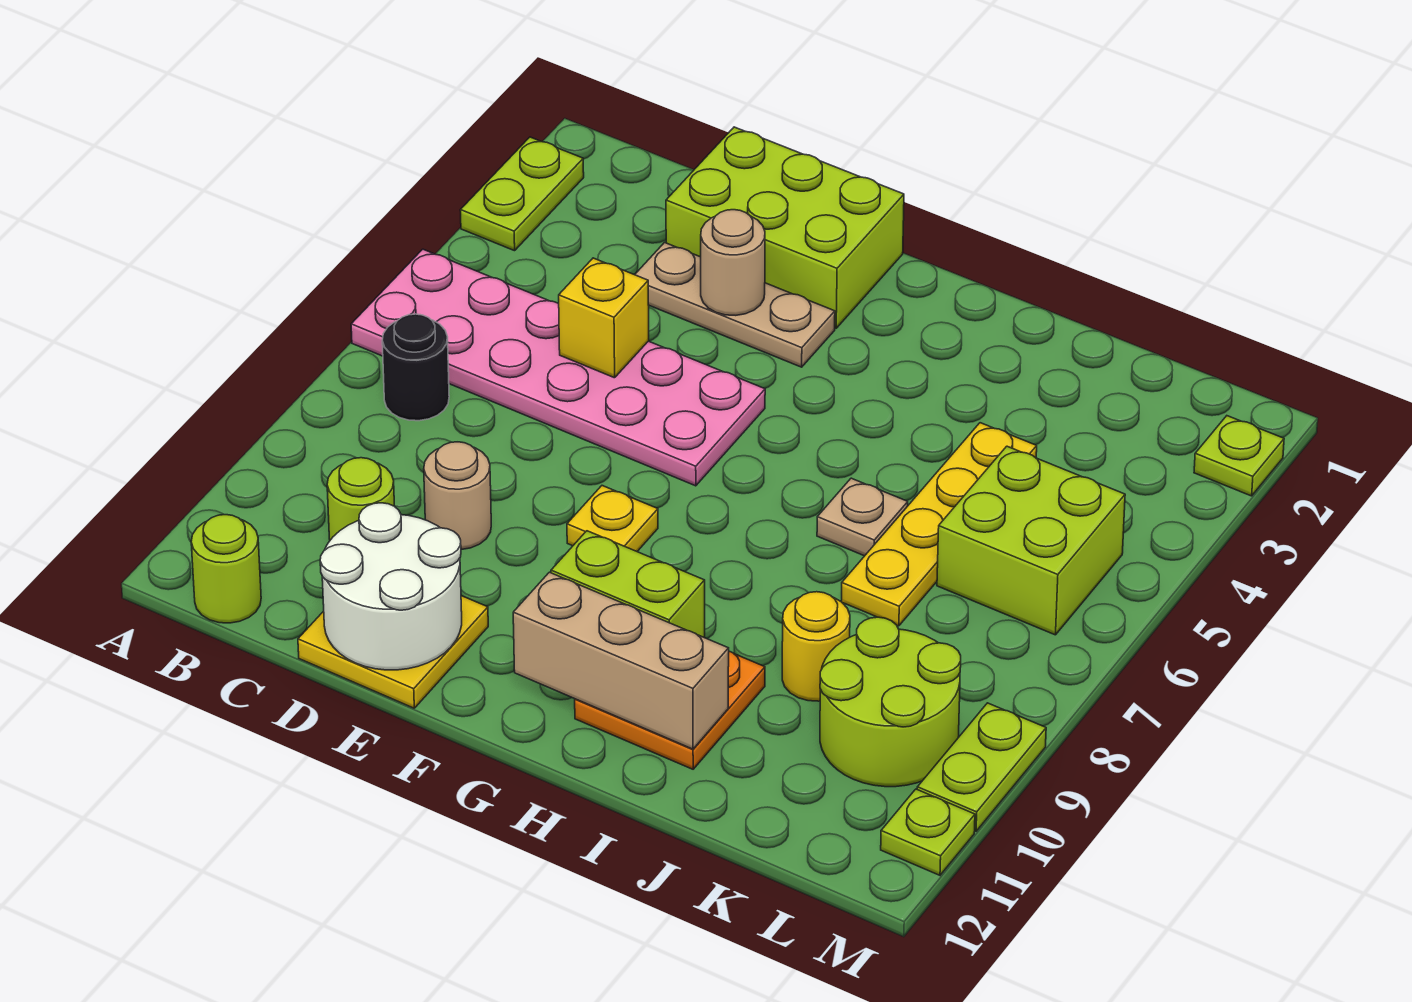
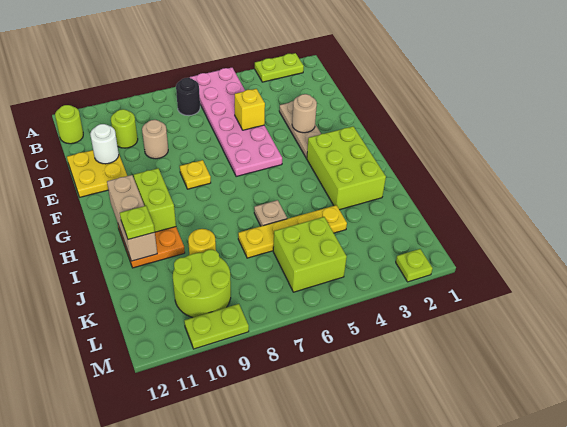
lime brick D1:F2 level 1 -> lime brick G2:I3 level 1
white round brick D11:E12 level 2 -> white round brick D11 level 2
lime plate M11 level 1 -> lime plate I11 level 3

